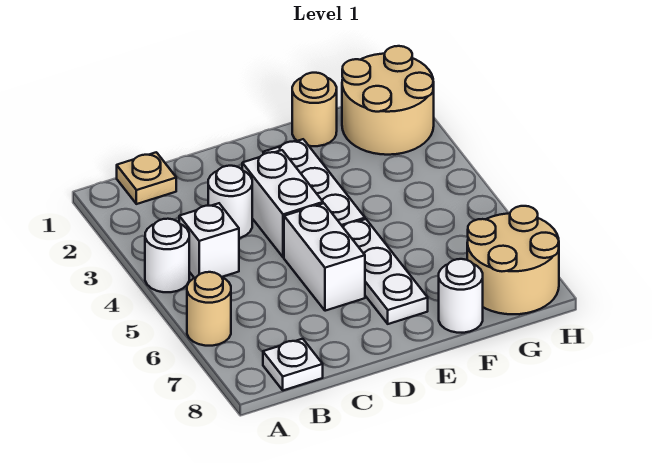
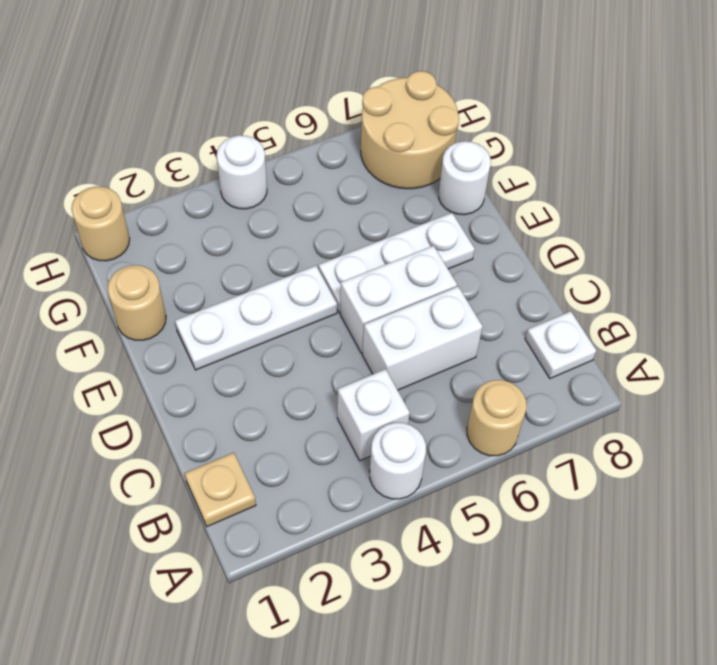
white round brick C3 level 1 -> white round brick H4 level 1
white brick D3:D4 level 1 -> white brick C5:C6 level 1
tan round brick G1:H2 level 1 -> tan round brick H1 level 1

